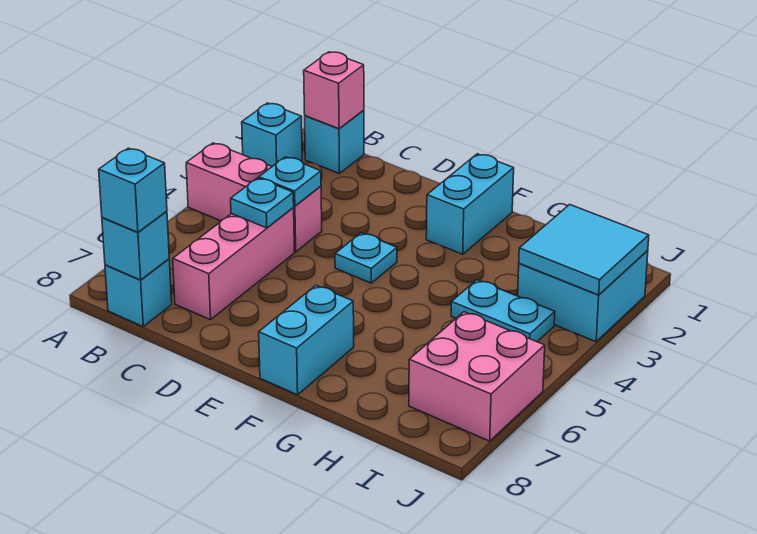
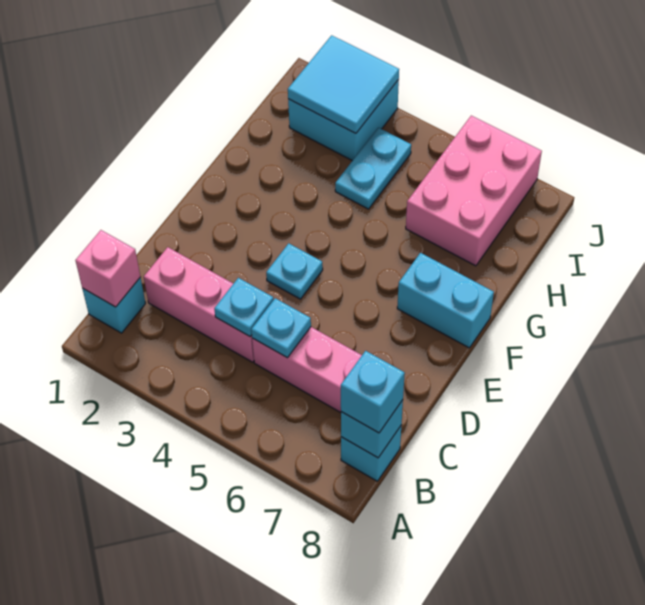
cyan brick A2 level 1 -> none
pink brick A4:C4 level 1 -> pink brick C2:C4 level 1
cyan brick F1:F2 level 1 -> none
pink brick I6:J7 level 1 -> pink brick H6:J7 level 1

